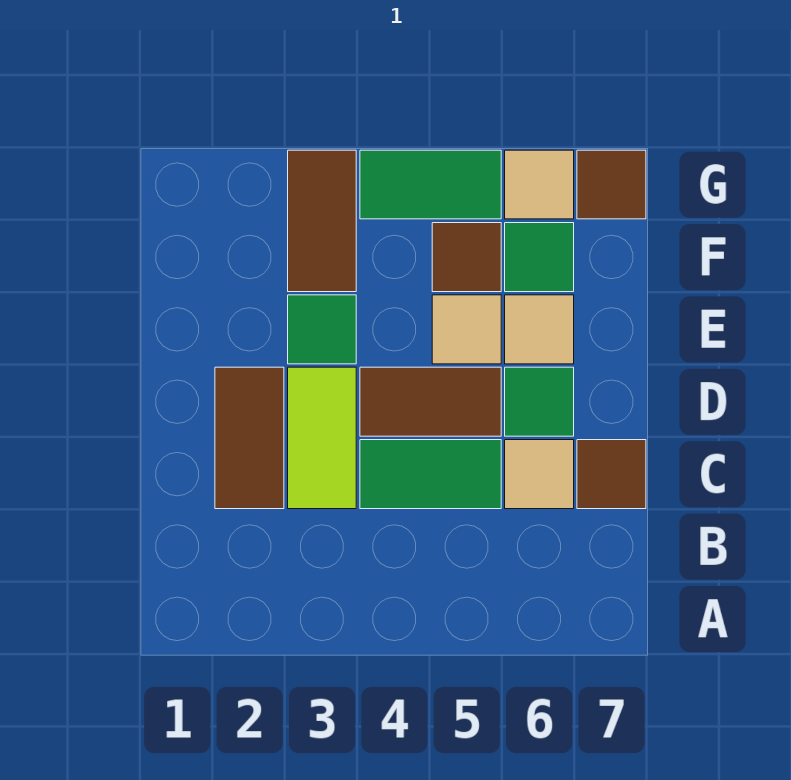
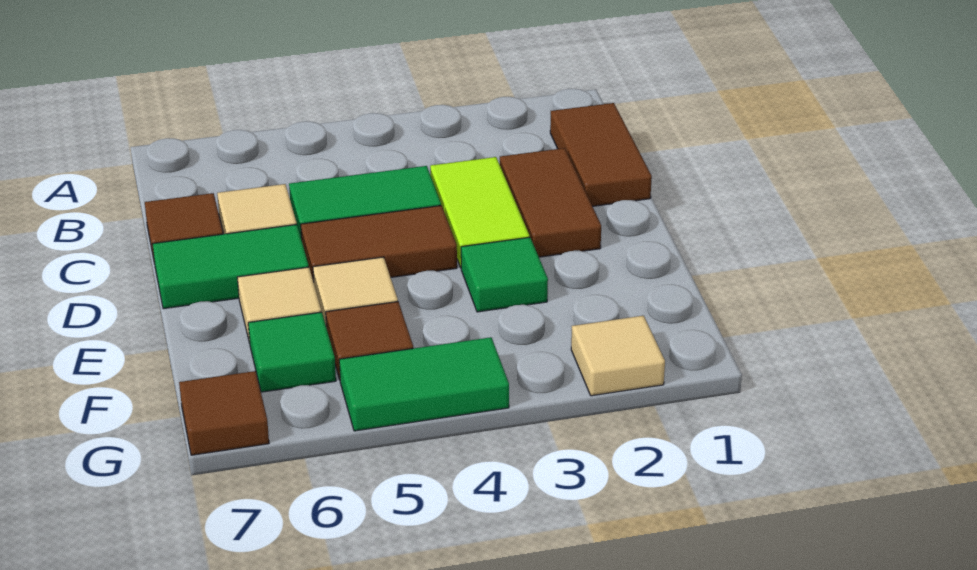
green tile D6 level 1 -> green tile D6:D7 level 1
brown tile F3:G3 level 1 -> brown tile B1:C1 level 1
tan tile G6 level 1 -> tan tile G2 level 1

